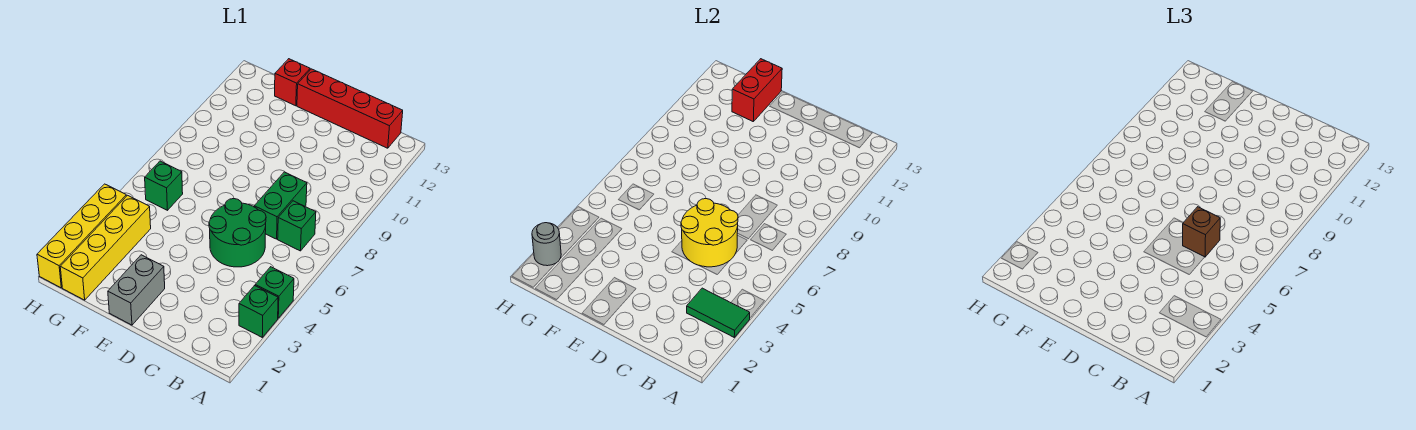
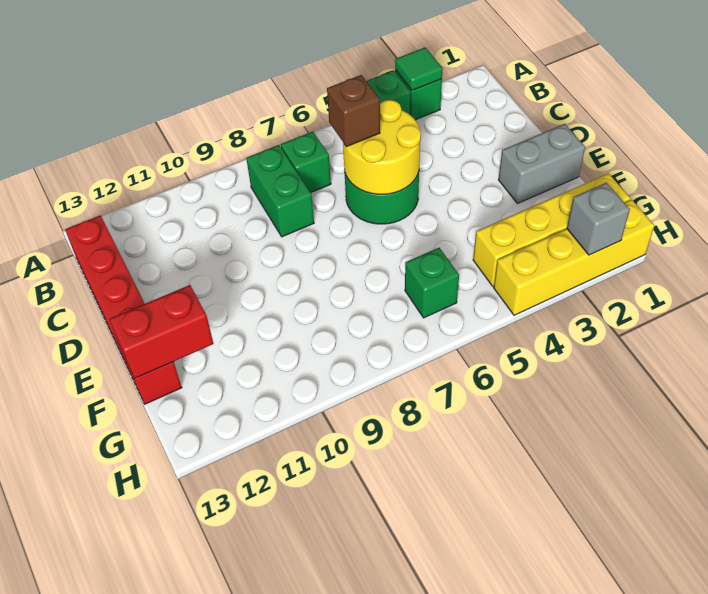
green tile A3:B3 level 2 -> green tile A3 level 2
green brick C7:C8 level 1 -> green brick B8:C8 level 1
grey round brick H2 level 2 -> grey brick H2 level 2

